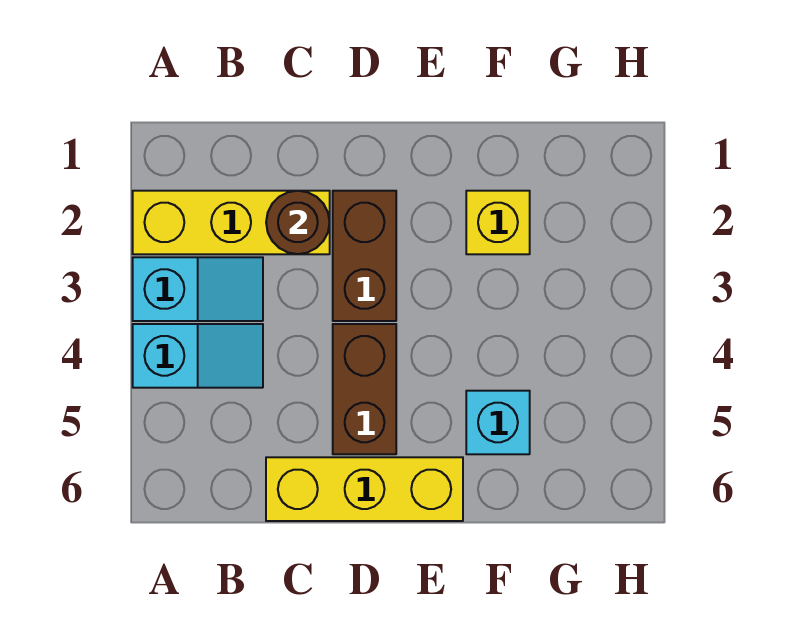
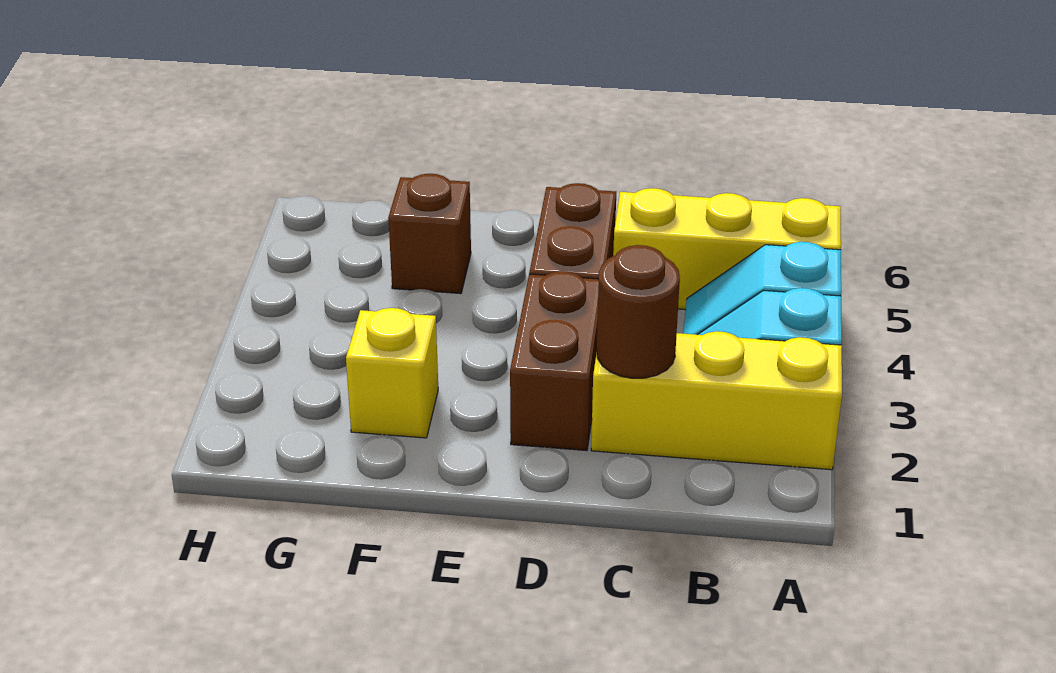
yellow brick C6:E6 level 1 -> yellow brick A5:C5 level 1
cyan brick F5 level 1 -> brown brick F5 level 1

